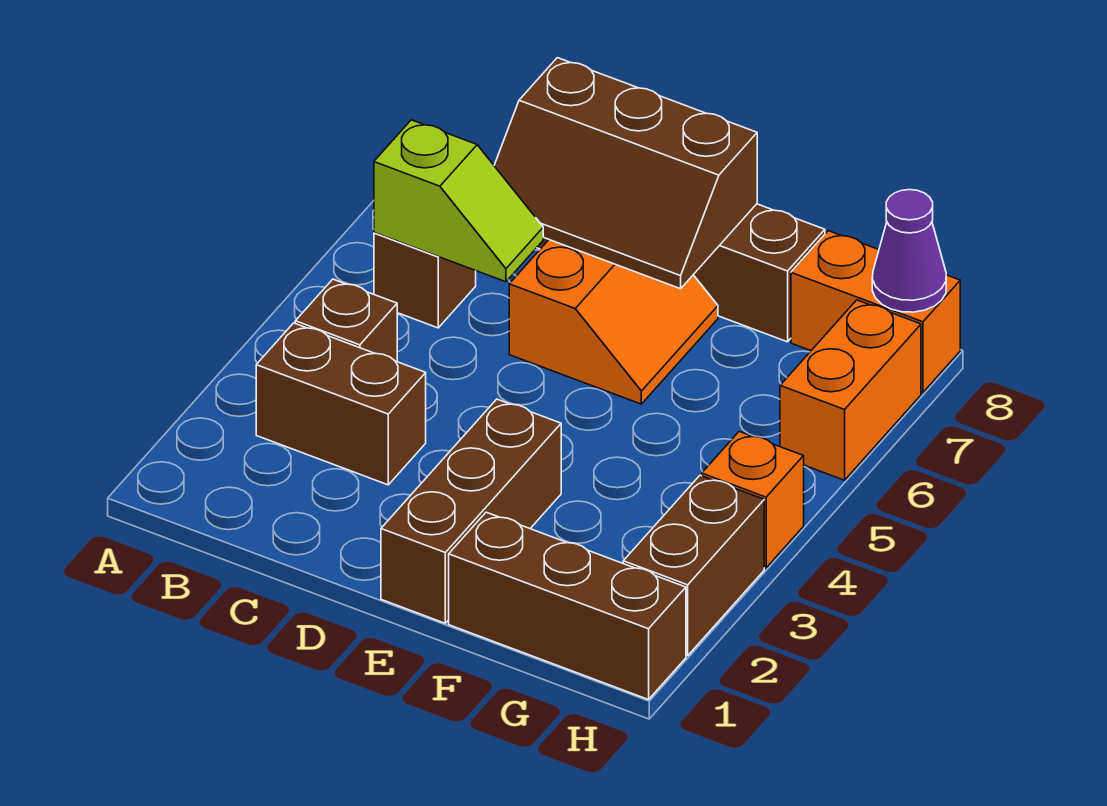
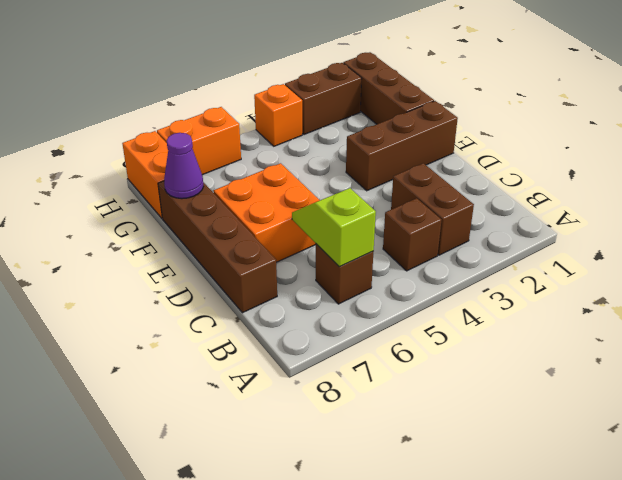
brown slope C7:E8 level 2 top 8 -> none
orange slope D6:E7 level 1 top D -> orange brick D6:E7 level 1
purple cone H8 level 2 -> purple cone F8 level 2

